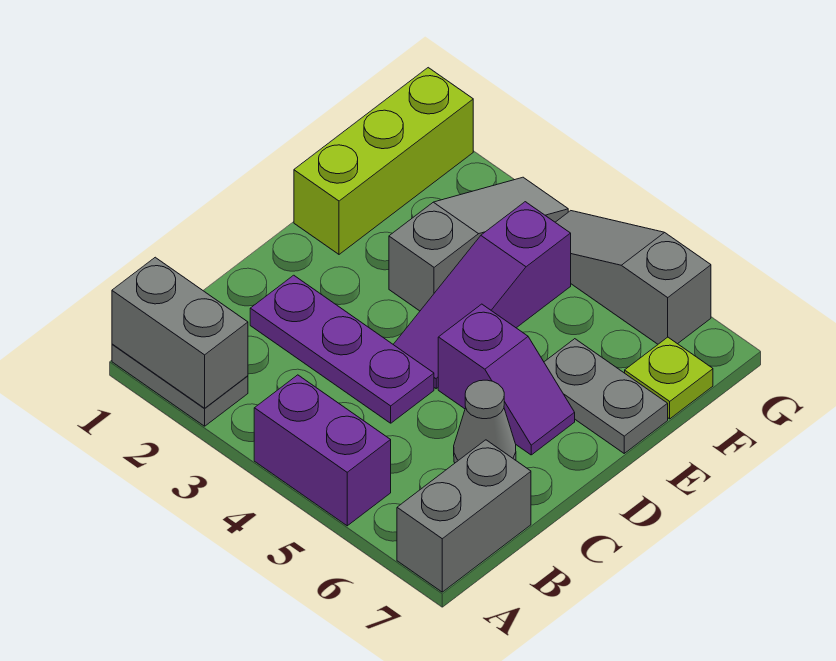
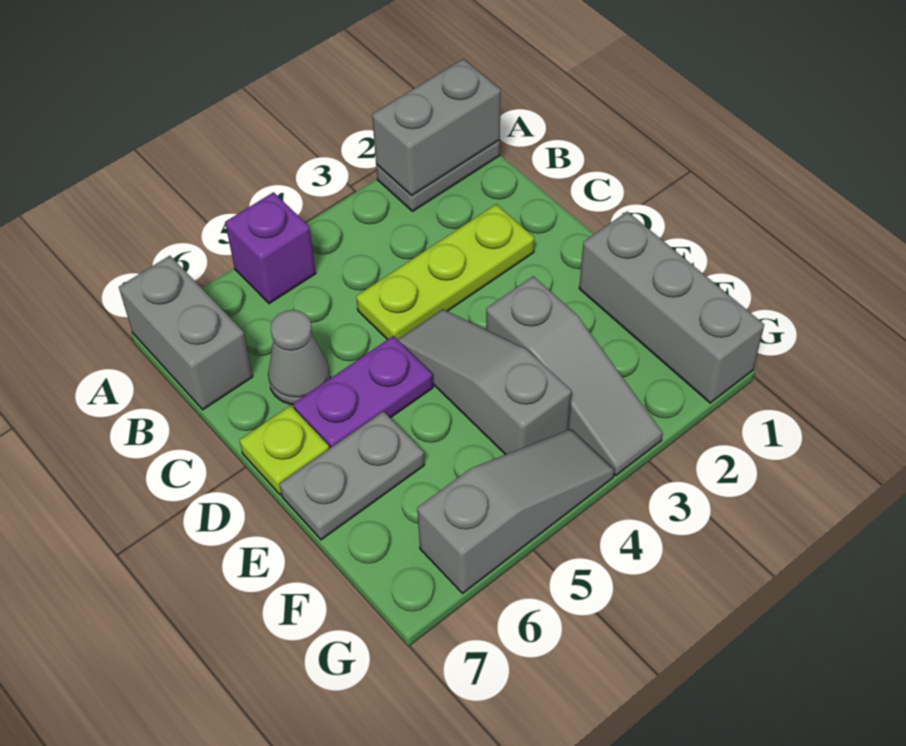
purple brick A4:A5 level 1 -> purple brick A5 level 1
purple plate C2:C4 level 1 -> lime plate C2:C4 level 1
purple slope D4:F4 level 1 top F -> grey slope D4:F4 level 1 top F
purple slope D5:D6 level 1 top 5 -> purple plate D5:D6 level 1
lime brick E1:G1 level 1 -> grey brick E1:G1 level 1
lime plate F7 level 1 -> lime plate D7 level 1

